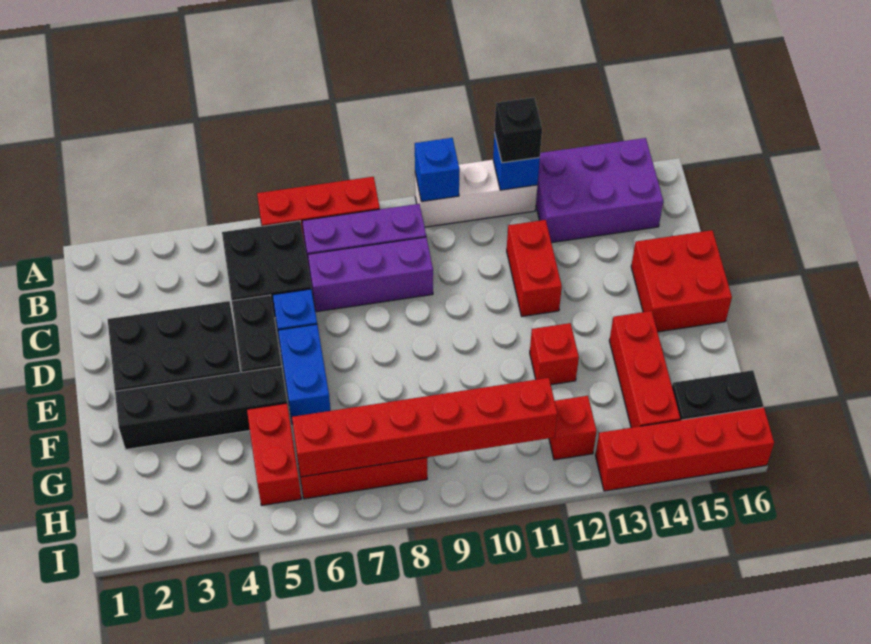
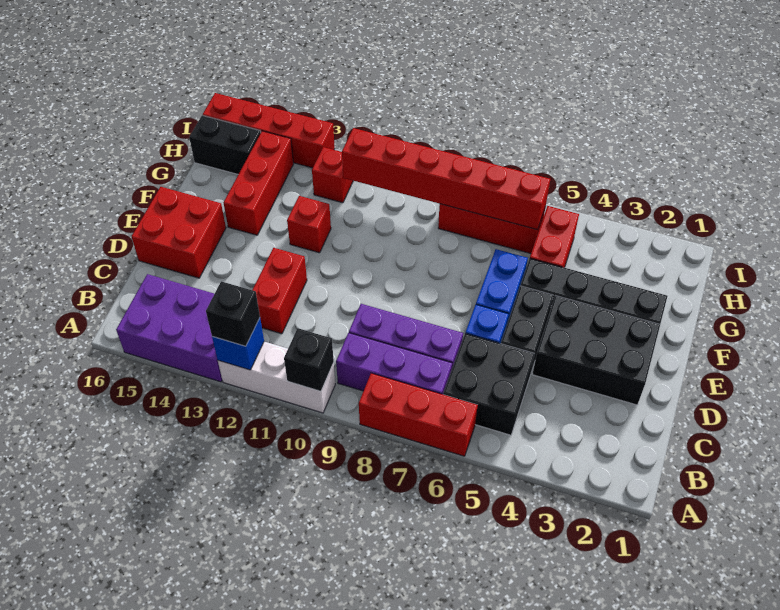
blue brick A10 level 2 -> black brick A10 level 2

